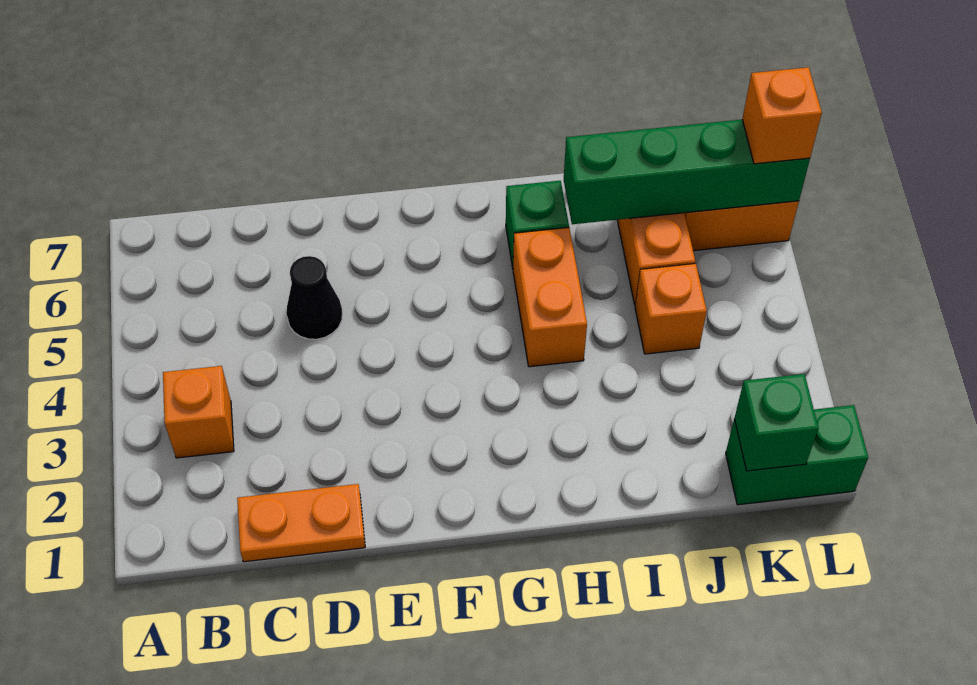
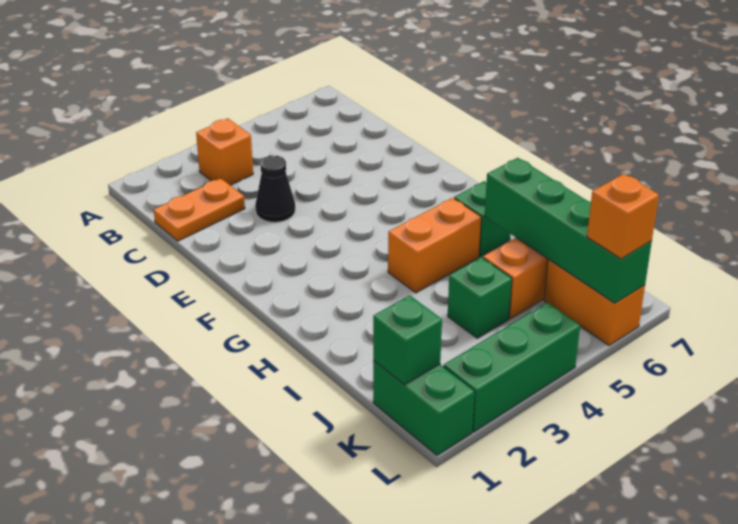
orange plate C1:D1 level 1 -> orange plate C1:C2 level 1
black cone D5 level 1 -> black cone D3 level 1
orange brick J4 level 1 -> green brick J4 level 1
none -> green brick L2:L4 level 1

